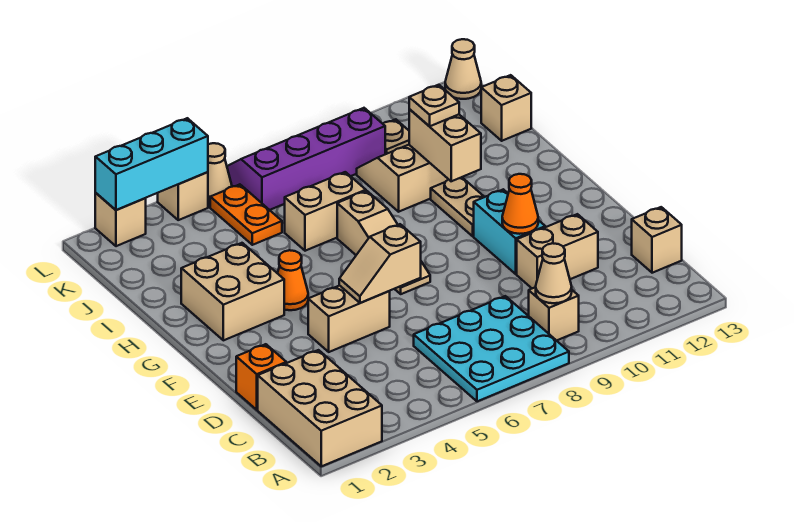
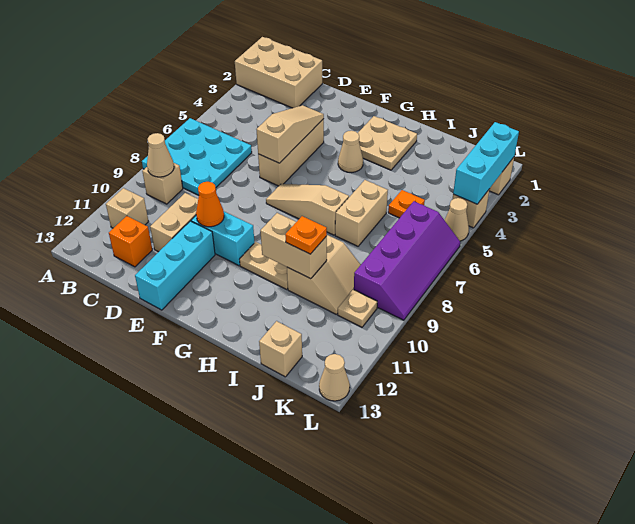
tan brick C13 level 1 -> tan brick B11 level 1
orange brick D1 level 1 -> orange brick C12 level 1
tan brick E4:E5 level 1 -> tan brick E4:E6 level 1
tan slope E5:E6 level 2 top 6 -> tan slope E4:E6 level 2 top 6
none -> cyan brick E11:E13 level 1
tan brick G2:H3 level 1 -> tan plate G2:H3 level 1
orange cone G4 level 1 -> tan cone G4 level 1
tan plate I10 level 3 -> orange plate I10 level 3
orange plate J5:K5 level 1 -> orange plate J5 level 1

